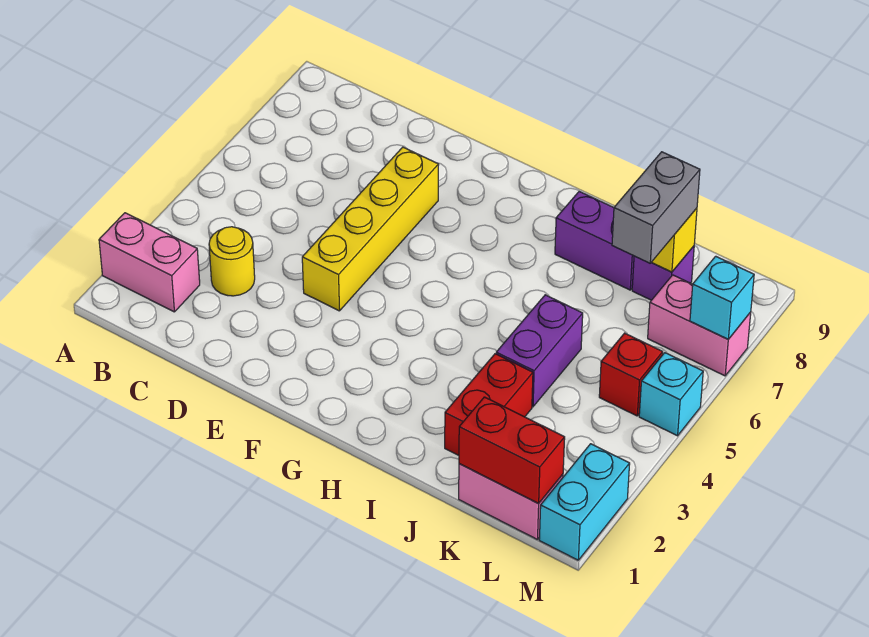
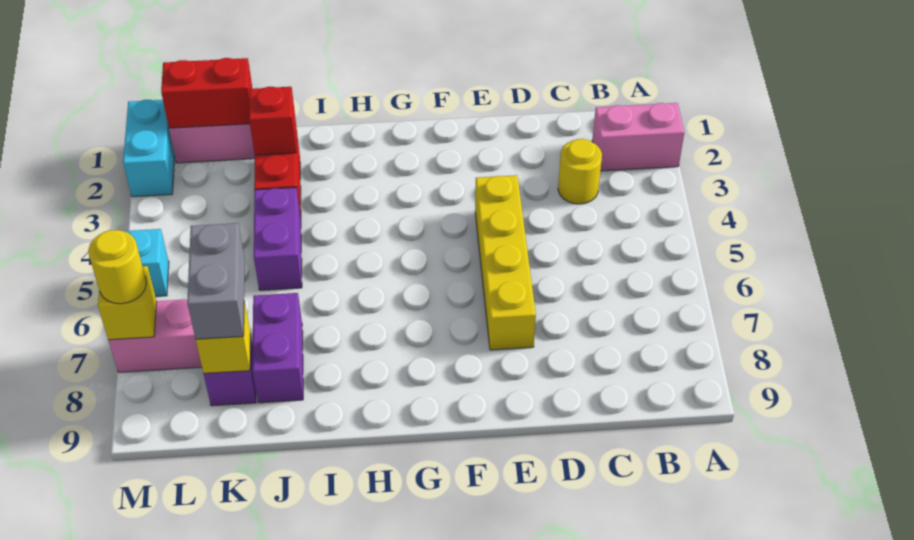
purple brick I8:J8 level 1 -> purple brick J7:J8 level 1
red brick L5 level 1 -> red brick J2 level 2
cyan brick M7 level 2 -> yellow brick M7 level 2
none -> yellow round brick M7 level 3

